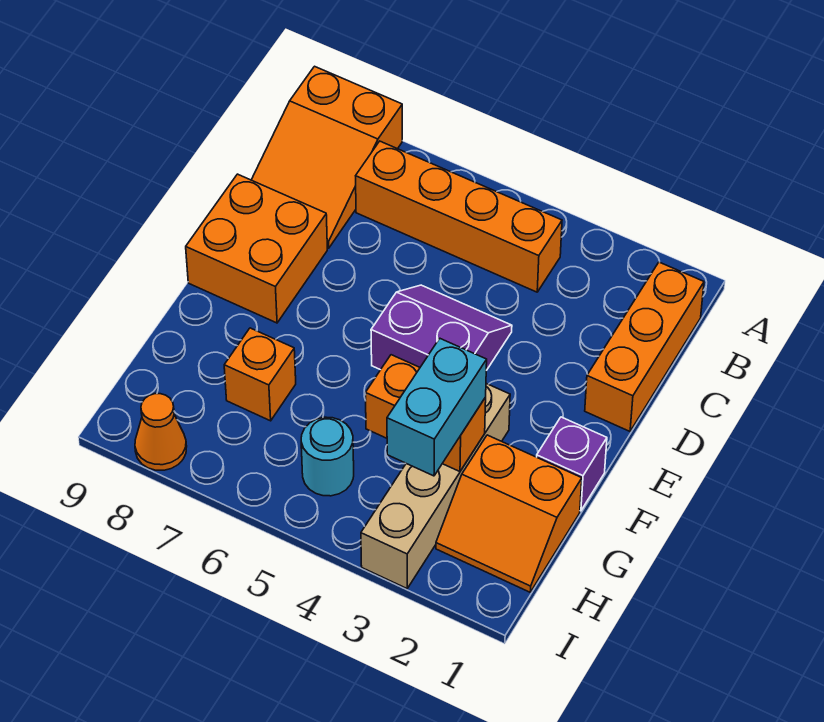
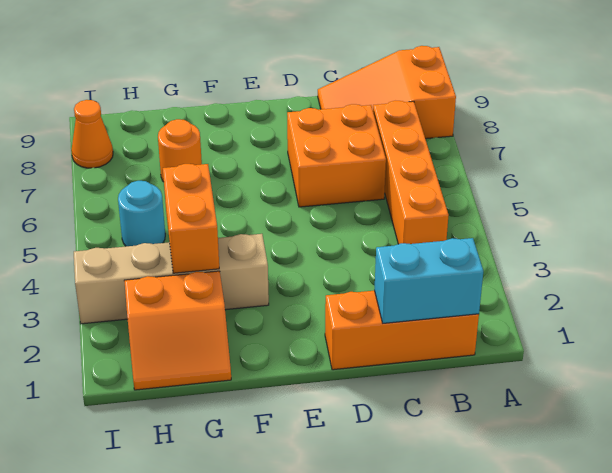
purple slope D4:E5 level 1 top E -> none
orange brick D8:E9 level 1 -> orange brick C6:D7 level 1
purple brick F1 level 1 -> none
orange slope G1:H2 level 1 top G -> orange slope G1:H2 level 1 top 2
cyan brick G3:H3 level 3 -> cyan brick B1:C1 level 2
orange brick G7 level 1 -> orange round brick G7 level 1

